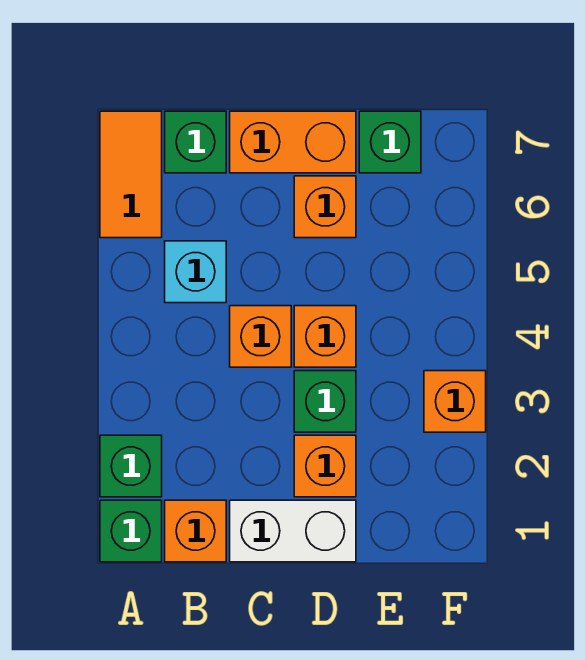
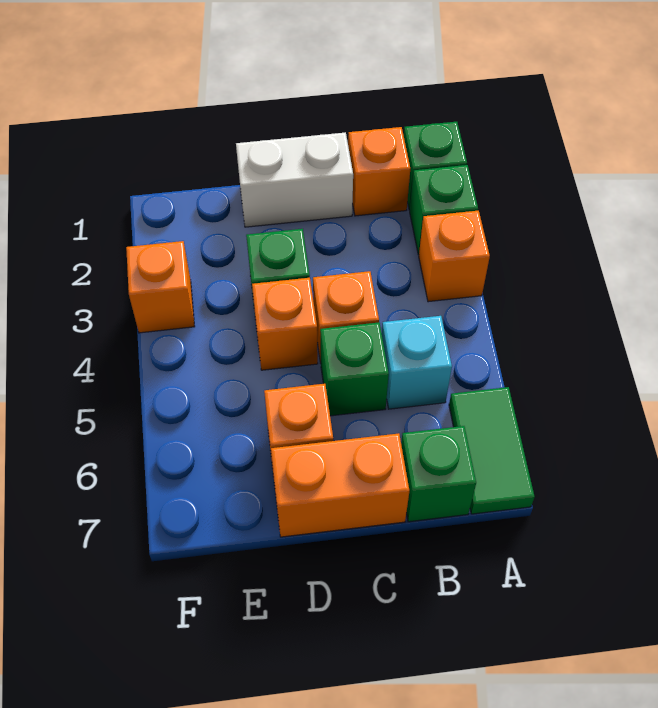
orange tile A6:A7 level 1 -> green tile A6:A7 level 1
orange brick D2 level 1 -> orange brick A3 level 1
green brick E7 level 1 -> green brick C5 level 1

